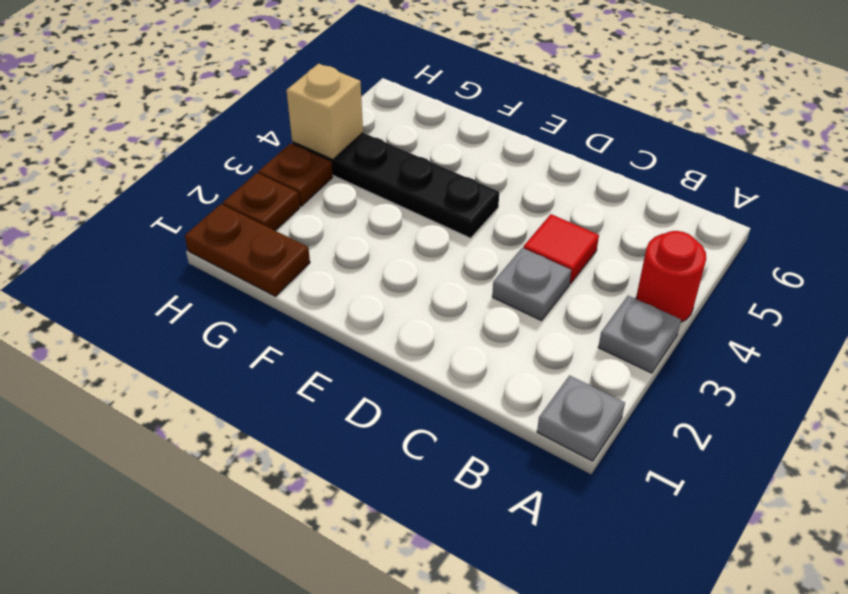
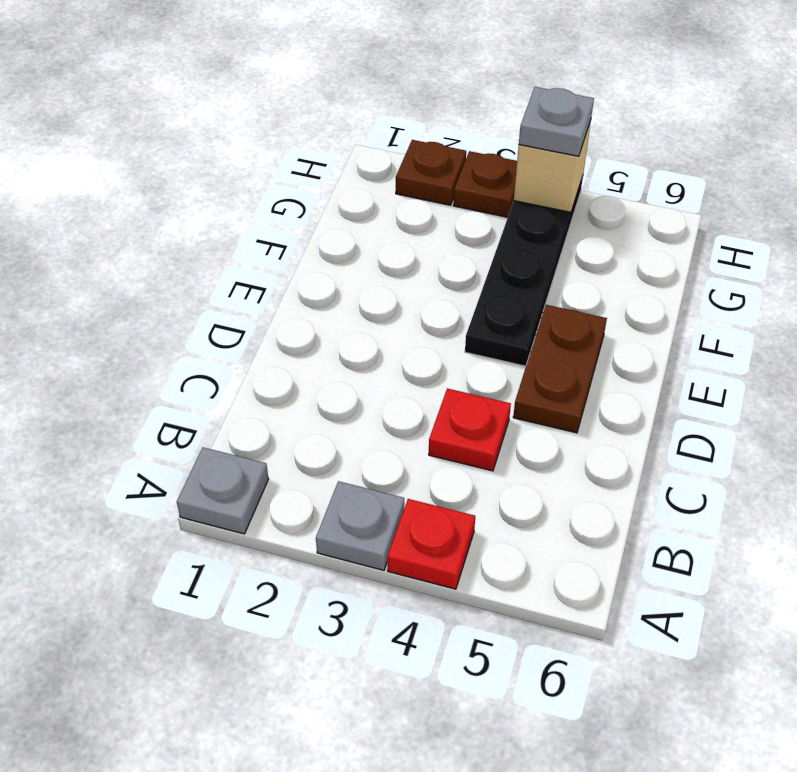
red round brick A4 level 1 -> red plate A4 level 1
grey plate C3 level 1 -> grey plate H4 level 3
red tile C4 level 1 -> red plate C4 level 1
brown plate G1:H1 level 1 -> brown plate D5:E5 level 1

